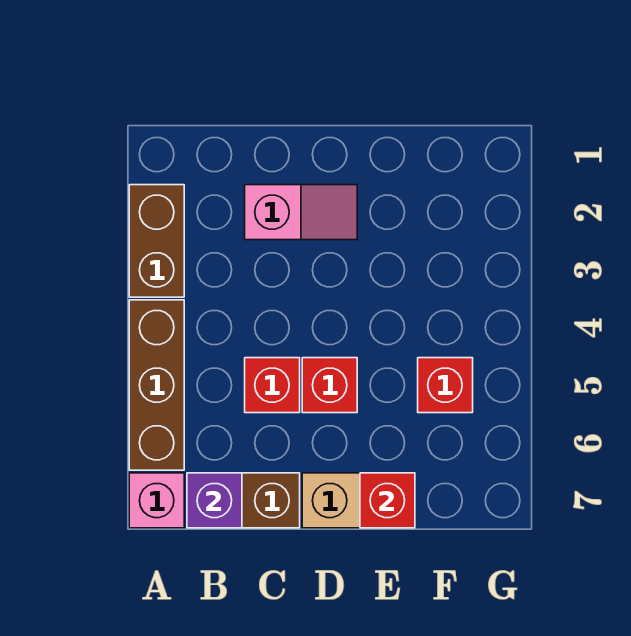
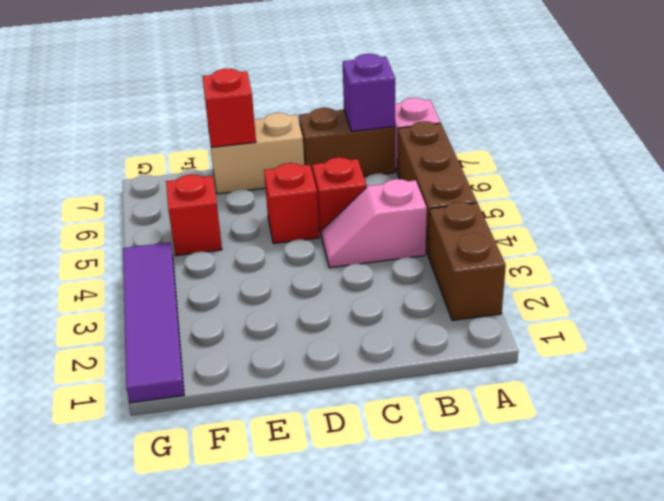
pink slope C2:D2 level 1 top C -> pink slope B4:C4 level 1 top B
none -> purple tile G1:G4 level 1

